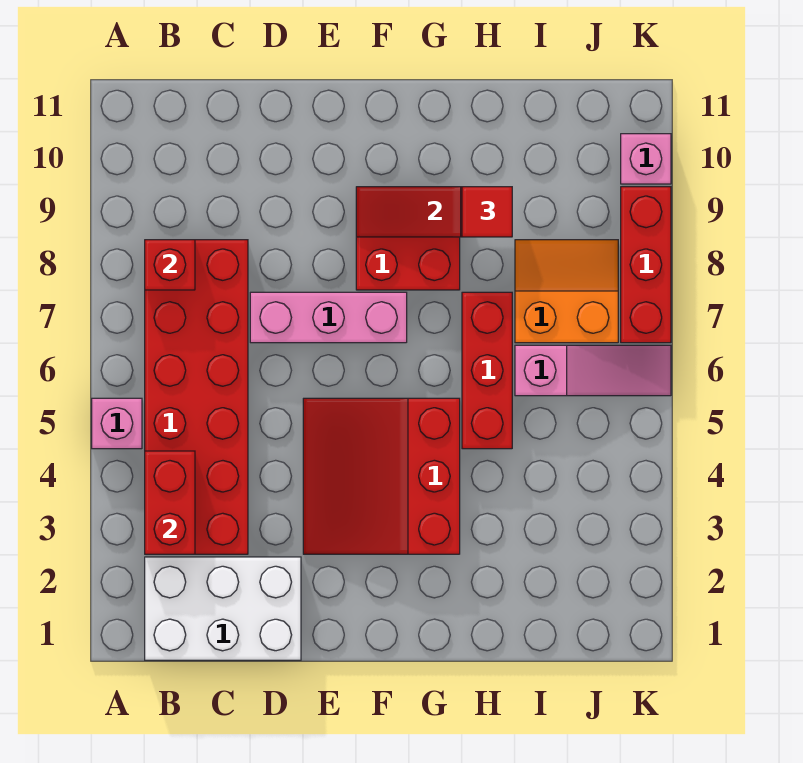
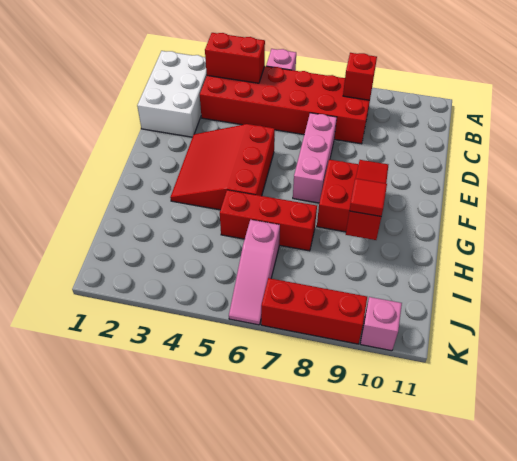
red slope E3:G5 level 1 top G -> red slope E3:G5 level 1 top 5
orange slope I7:J8 level 1 top 7 -> none

